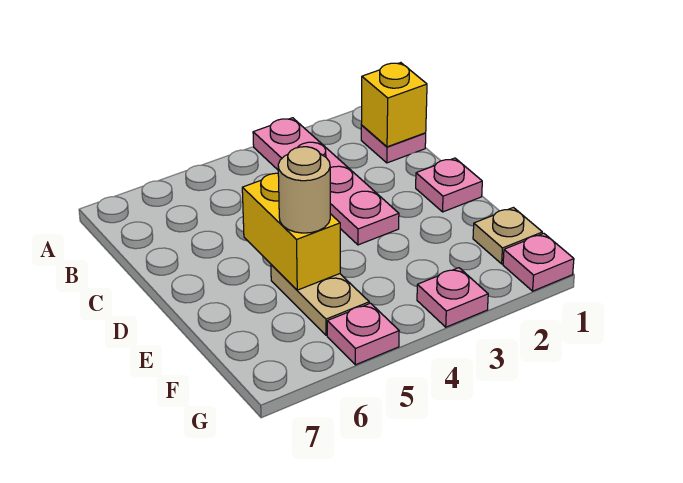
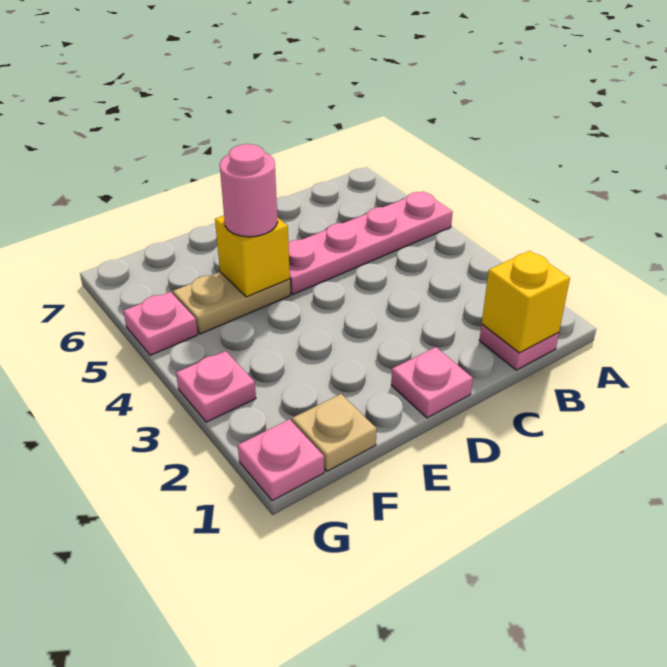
pink plate A3:D3 level 1 -> pink plate A5:D5 level 1
yellow brick D5:E5 level 2 -> yellow brick E5 level 2
tan round brick E5 level 3 -> pink round brick E5 level 3

